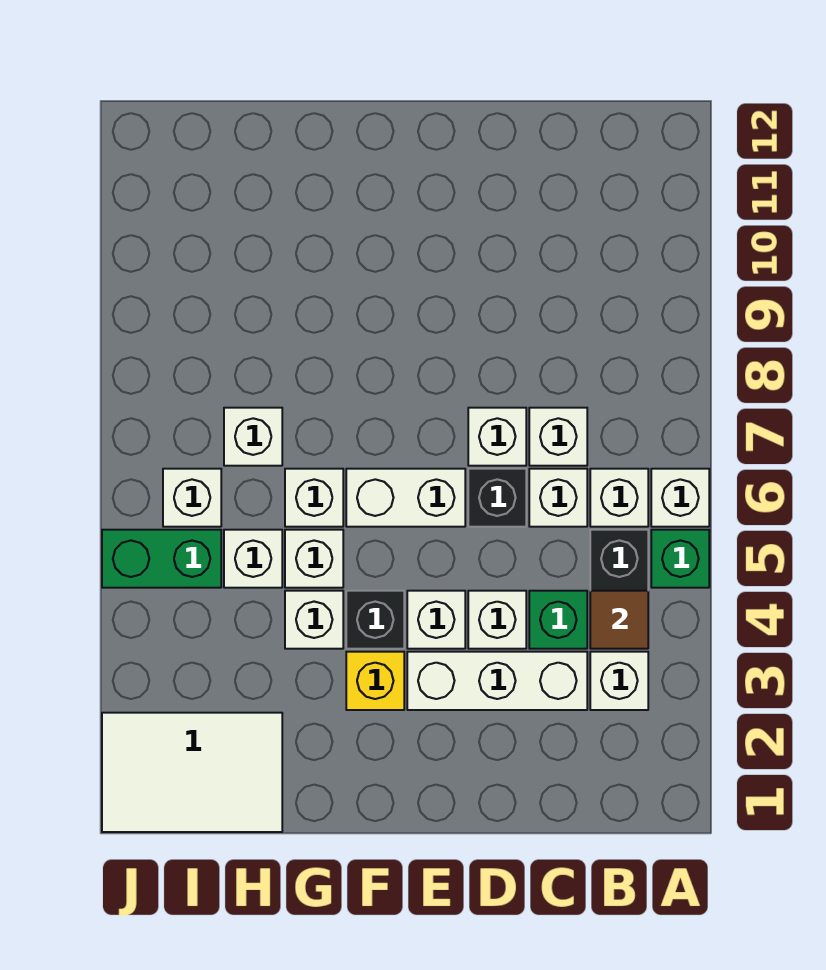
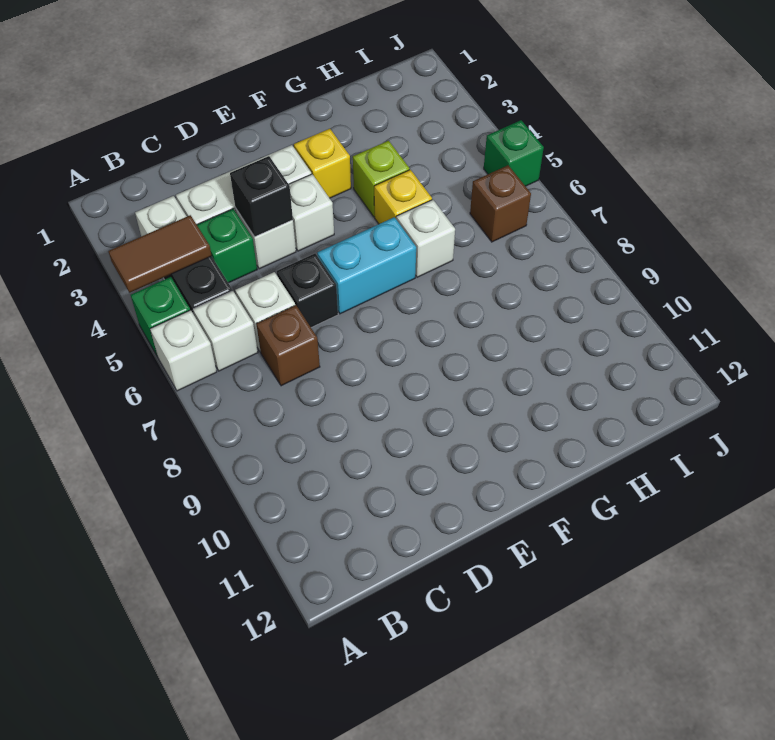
brown tile B4 level 2 -> brown tile A4:B4 level 2
white brick C7 level 1 -> brown brick C7 level 1
white brick D7 level 1 -> none
white brick E6:F6 level 1 -> cyan brick E6:F6 level 1
black brick F4 level 1 -> black brick D4 level 2
white brick G4 level 1 -> lime brick G4 level 1
white brick G5 level 1 -> yellow brick G5 level 1
white tile H1:J2 level 1 -> none
white brick H5 level 1 -> none
white brick H7 level 1 -> none
green brick I5:J5 level 1 -> green brick J5 level 1
white brick I6 level 1 -> brown brick I6 level 1

